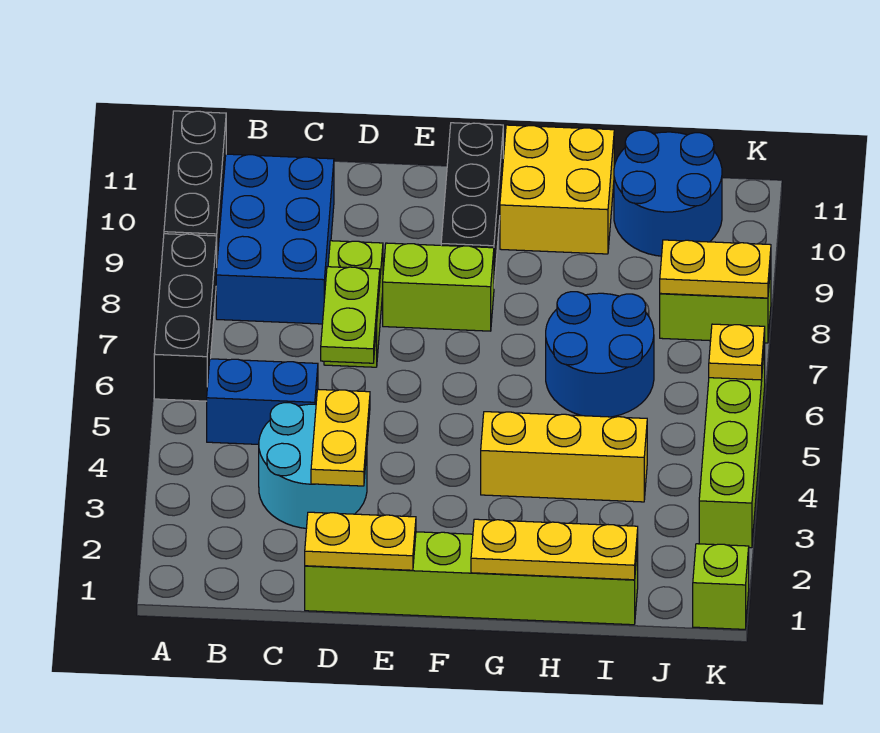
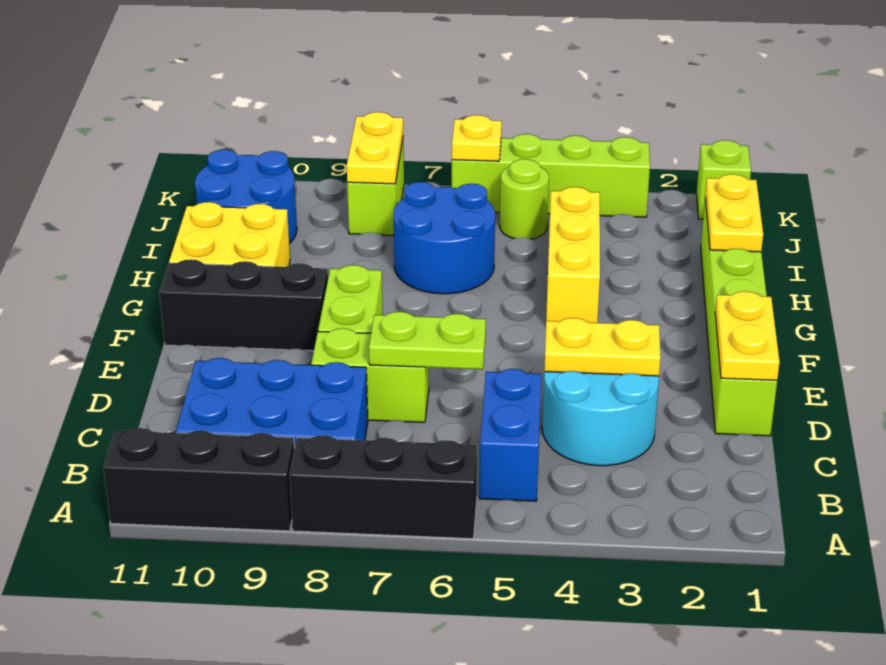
yellow plate G1:I1 level 2 -> yellow plate H1:I1 level 2
none -> lime round brick J5 level 1

